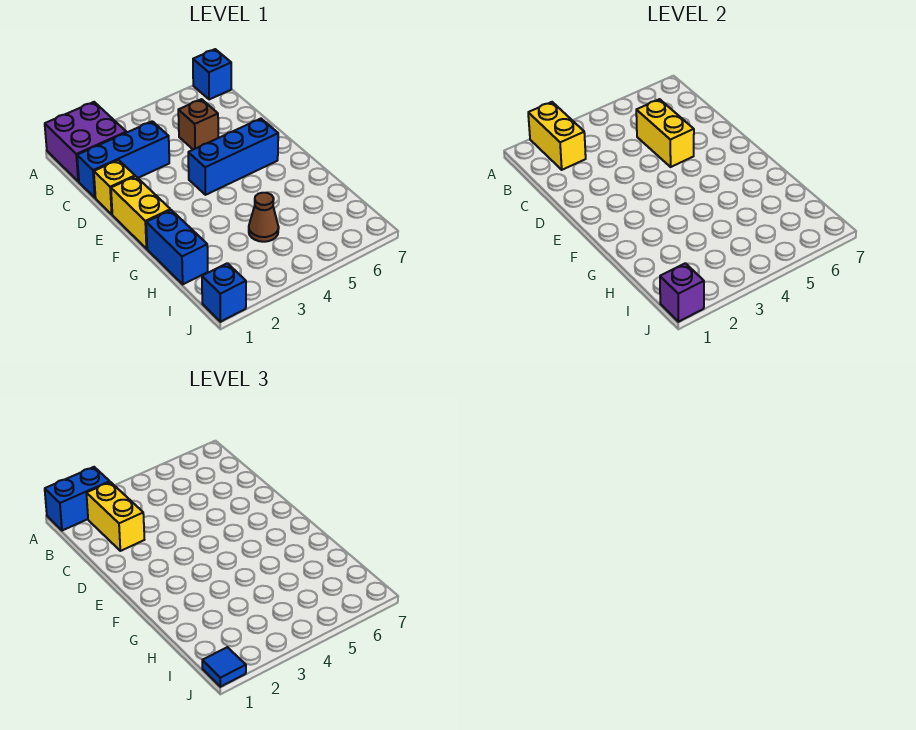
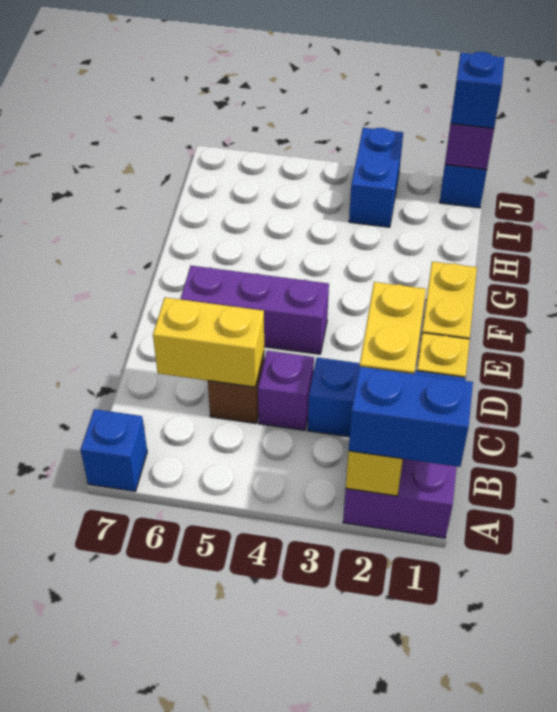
none -> purple brick C4 level 1
yellow brick C5:D5 level 2 -> yellow brick C5:C6 level 2
blue brick E4:E6 level 1 -> purple brick E4:E6 level 1
blue brick G1:H1 level 1 -> blue brick I3:J3 level 1
brown cone H4 level 1 -> none
blue tile J1 level 3 -> blue brick J1 level 3

